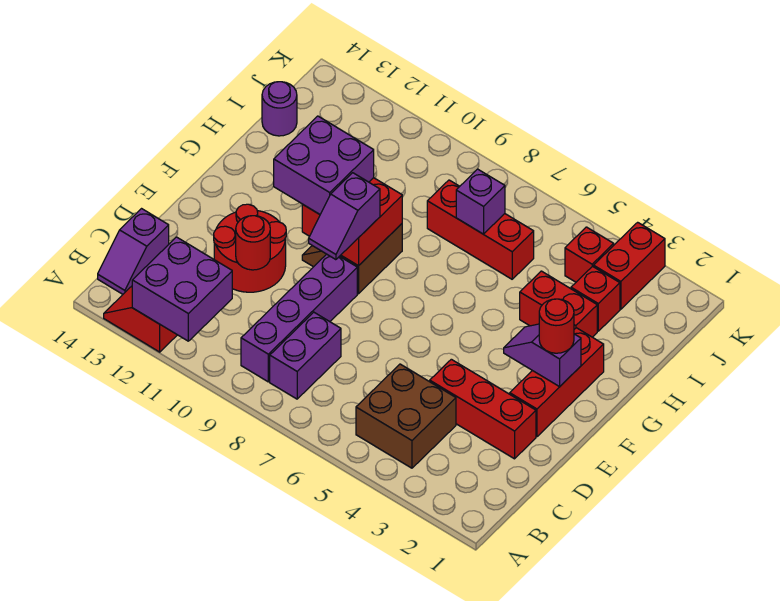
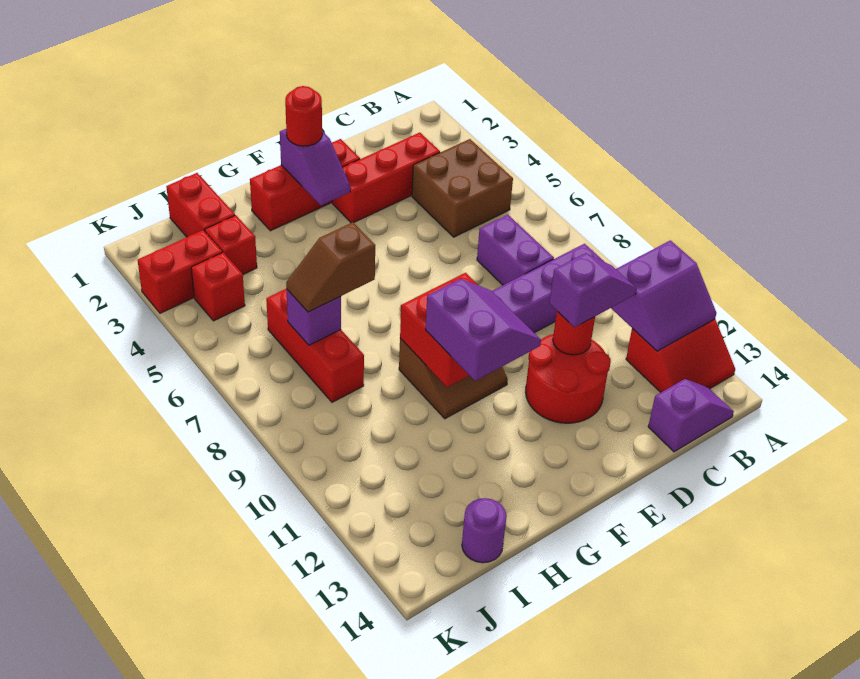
purple brick A11:B12 level 2 -> purple slope A11:B12 level 2 top 11
purple brick B8:C8 level 1 -> purple brick C7:C8 level 1
red brick D2:D4 level 1 -> red brick C3:E3 level 1
purple slope E9:F9 level 3 top F -> purple slope C11:D11 level 3 top D
purple brick F10:G11 level 3 -> purple slope F10:G11 level 3 top G
red brick H3:H4 level 1 -> red brick I1:I2 level 1
none -> brown slope H7:I7 level 3 top H

